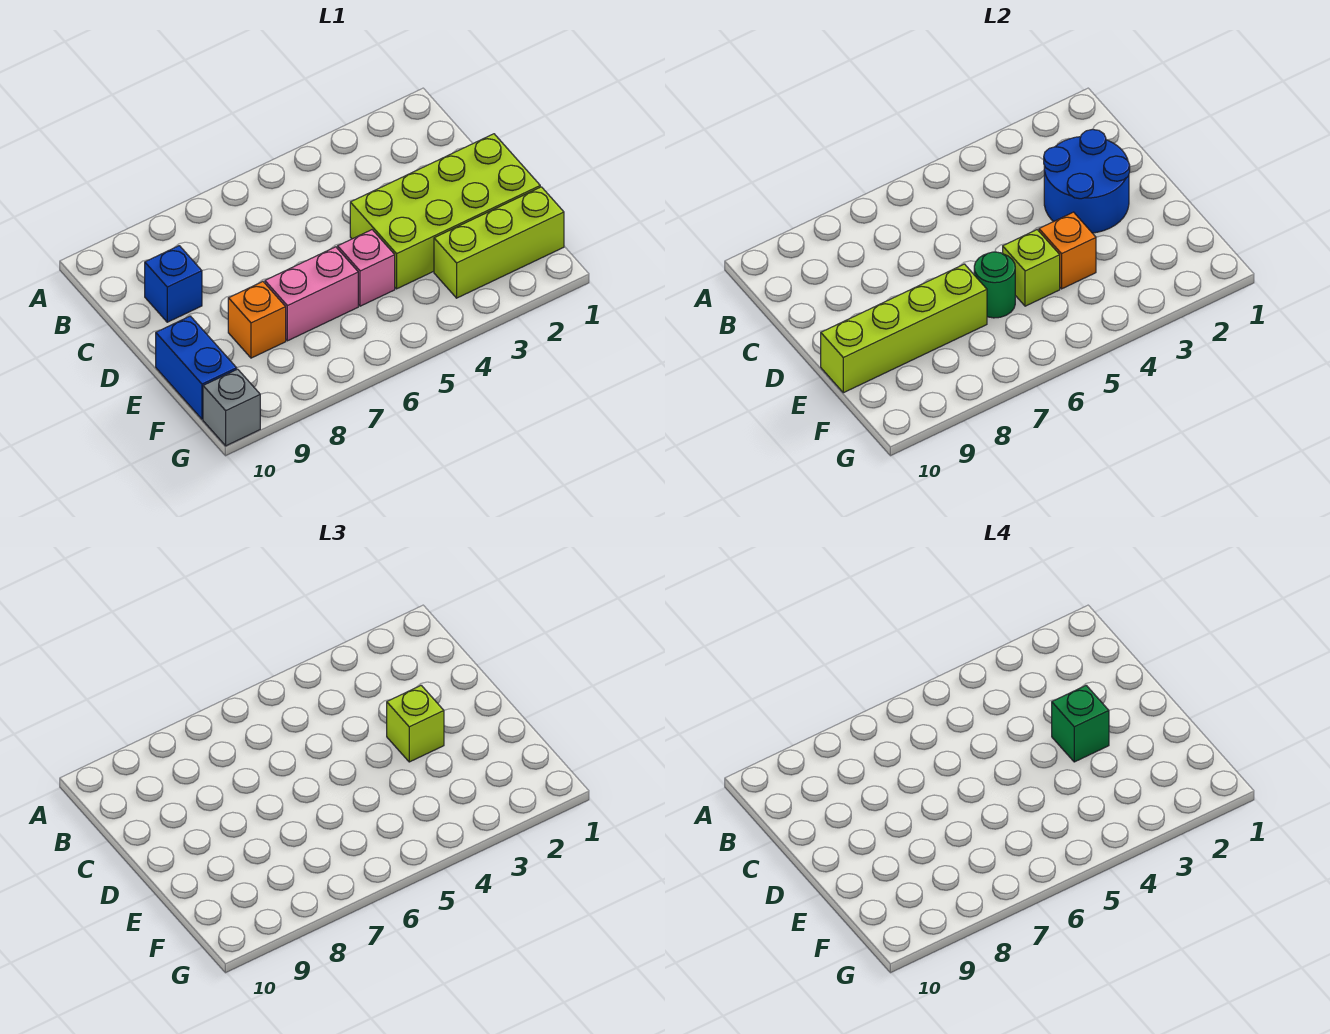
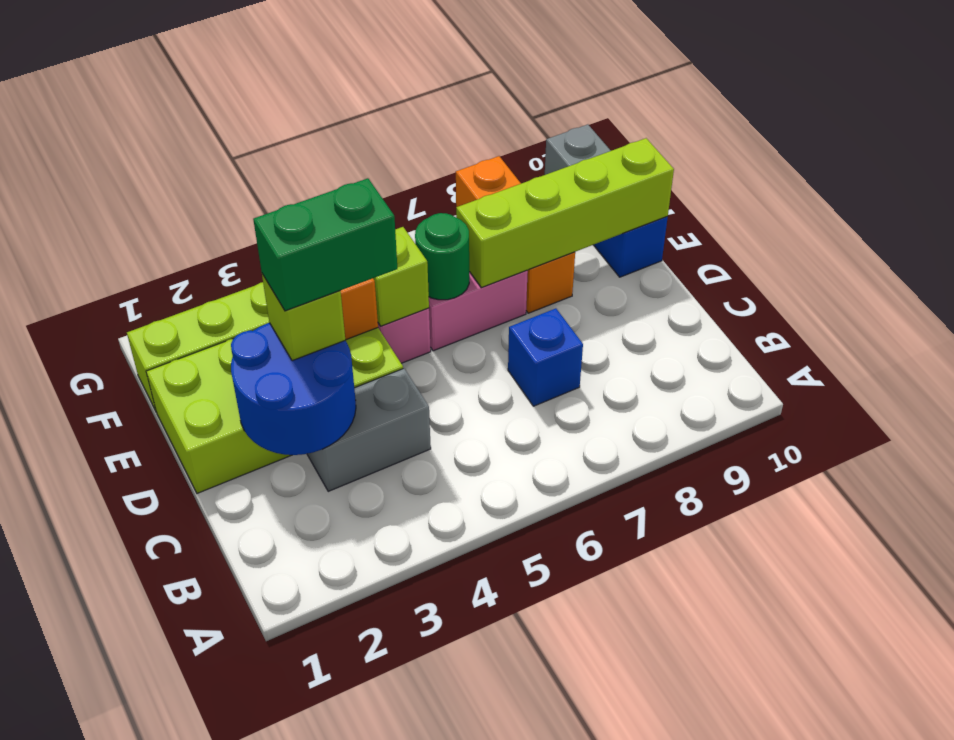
none -> grey brick C3:C4 level 1
blue brick C9 level 1 -> blue brick C7 level 1
green brick D3 level 4 -> green brick D3:D4 level 4
orange brick E8 level 1 -> orange brick E8:G8 level 1

